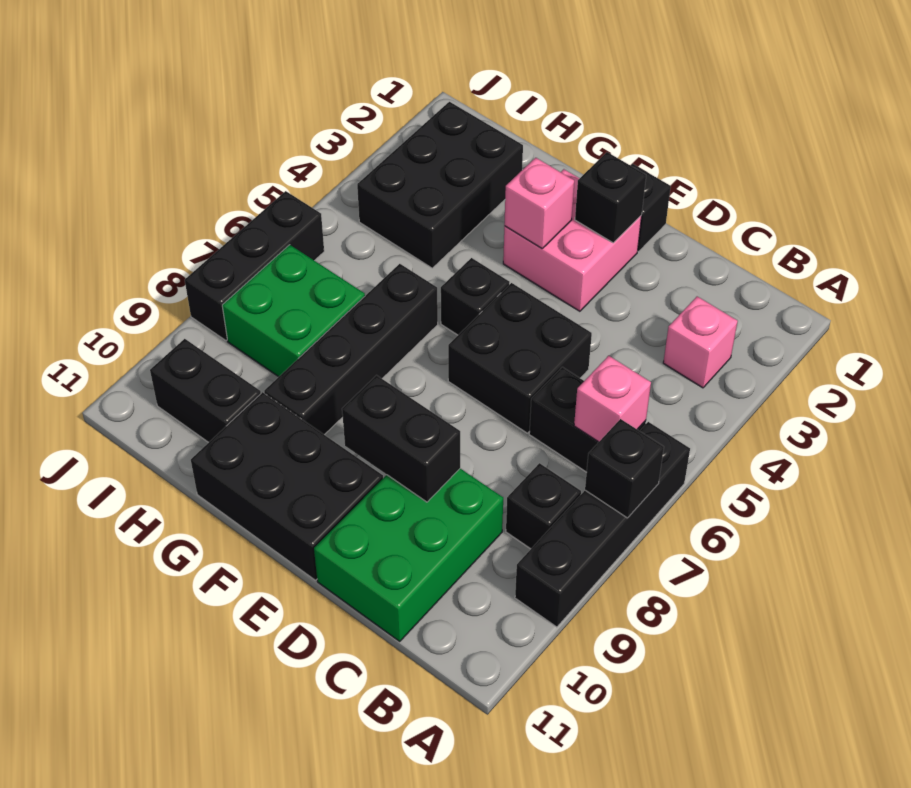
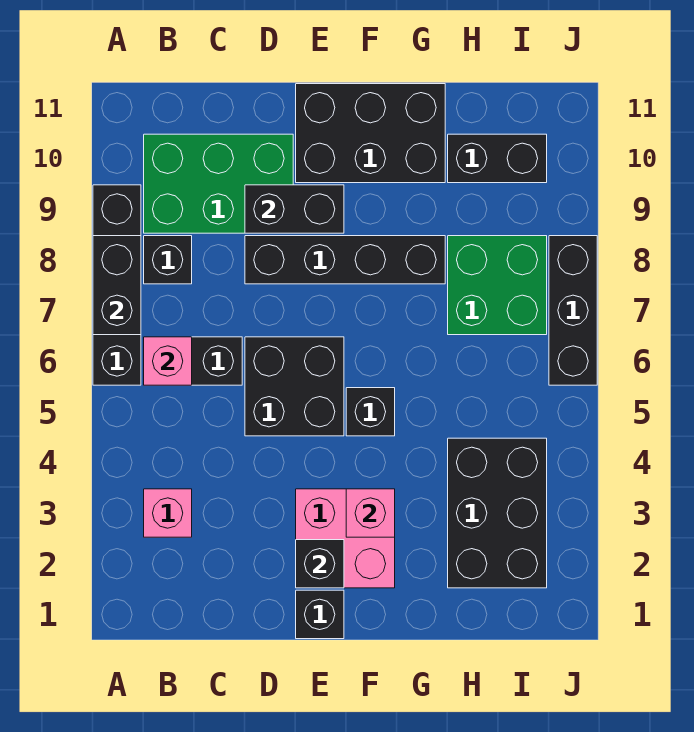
black brick A7 level 2 -> black brick A7:A8 level 2
green brick C9:D11 level 1 -> green brick B9:D10 level 1
black brick G6:G9 level 1 -> black brick D8:G8 level 1

